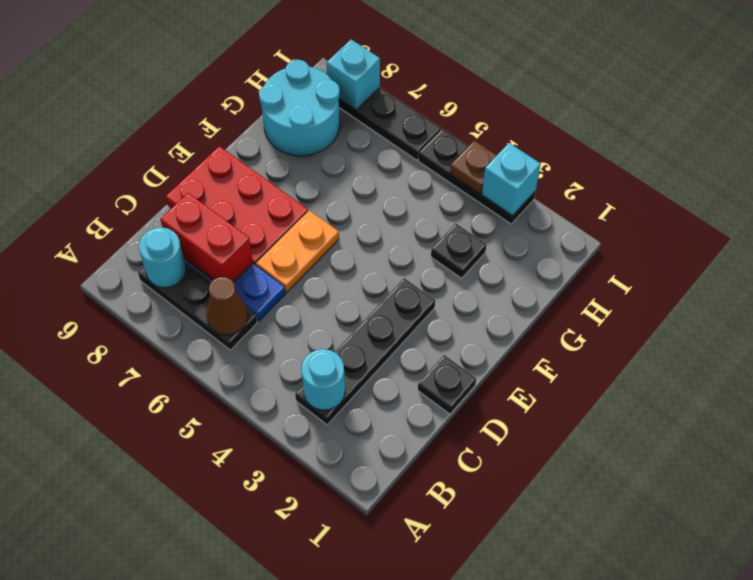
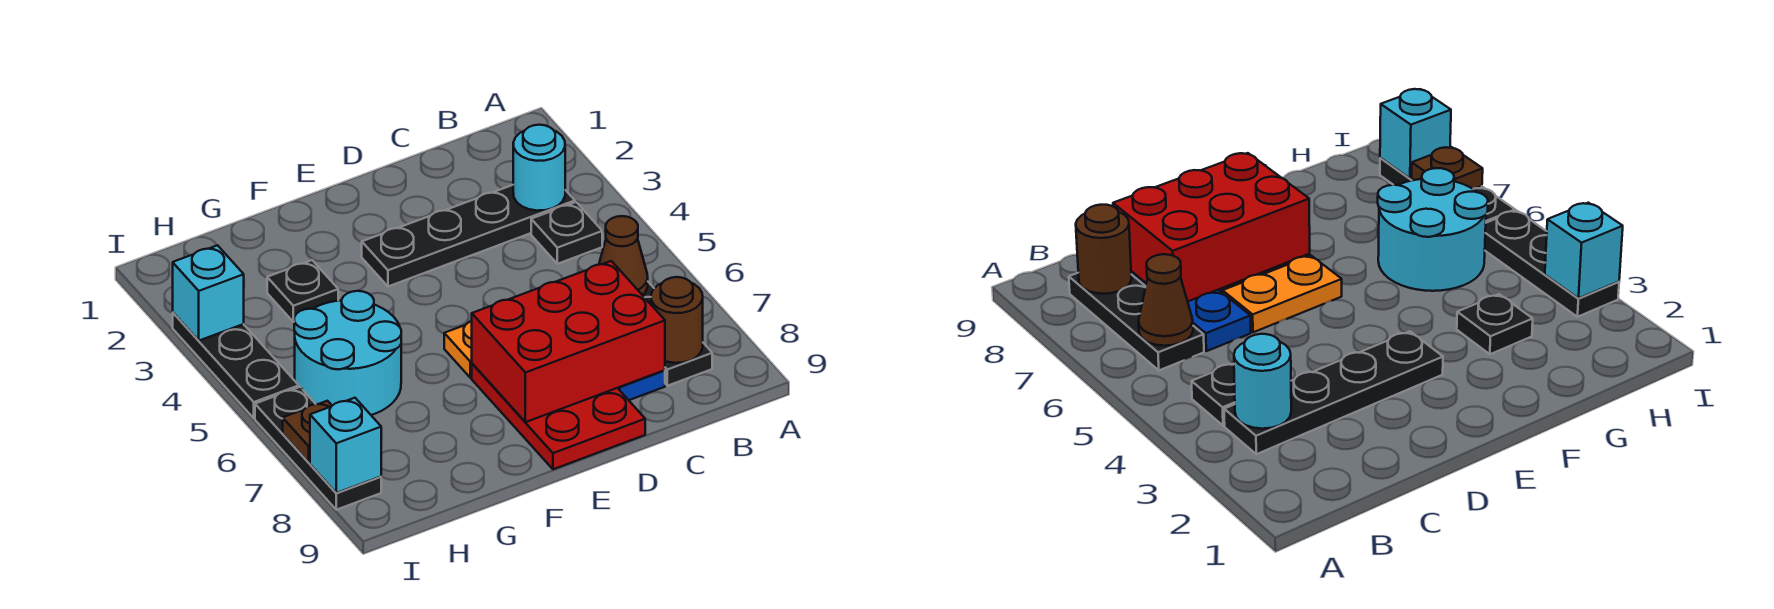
cyan round brick B8 level 2 -> brown round brick B8 level 2
red brick C7:C8 level 2 -> red brick C7:E8 level 2
black plate D1 level 1 -> black plate B4 level 1
cyan round brick G8:H9 level 1 -> cyan round brick G5:H6 level 1
brown plate I4 level 2 -> brown plate I7 level 2

